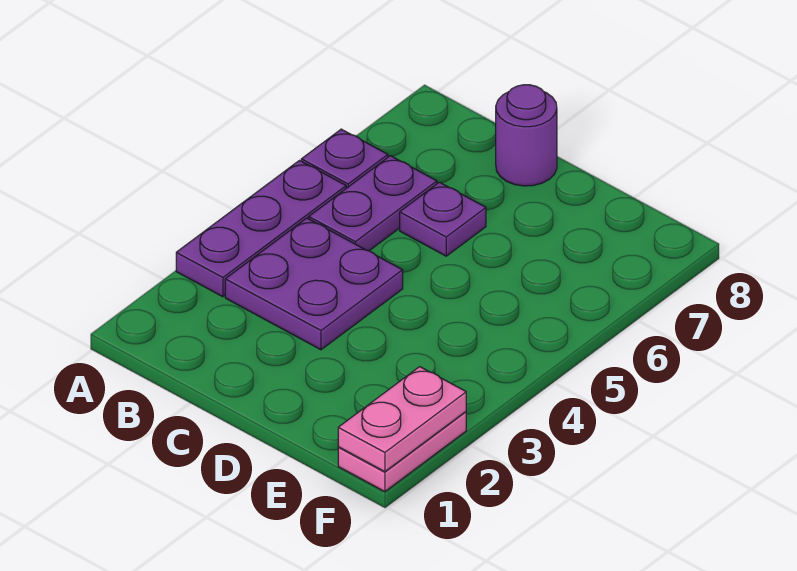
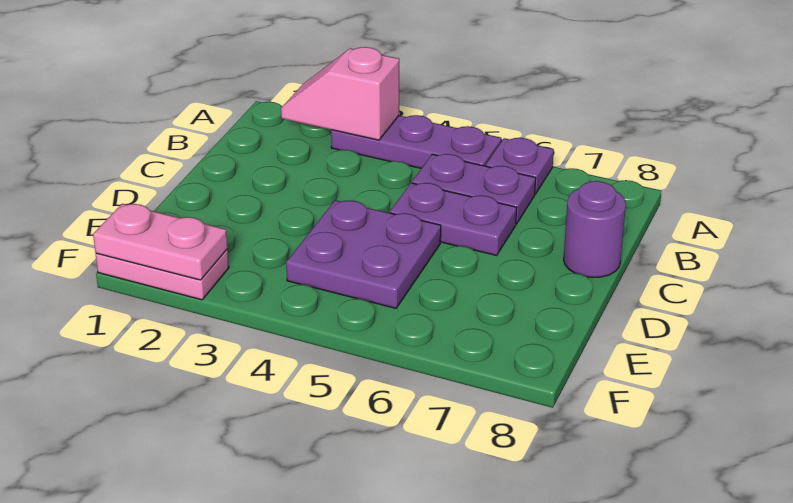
none -> pink slope A2:A3 level 2 top 3
purple plate B3:C4 level 1 -> purple plate D4:E5 level 1
purple plate C6 level 1 -> purple plate C5:C6 level 1

